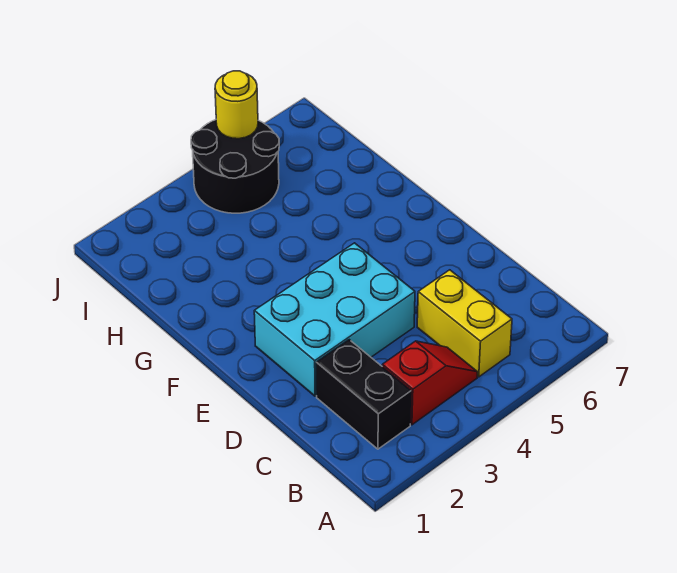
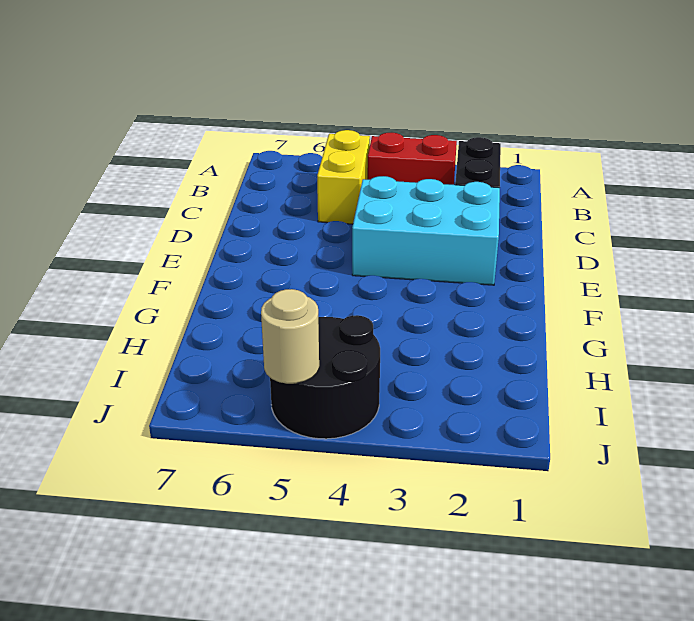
red slope B3:B4 level 1 top 3 -> red brick B3:B4 level 1
yellow round brick J5 level 2 -> tan round brick J5 level 2

